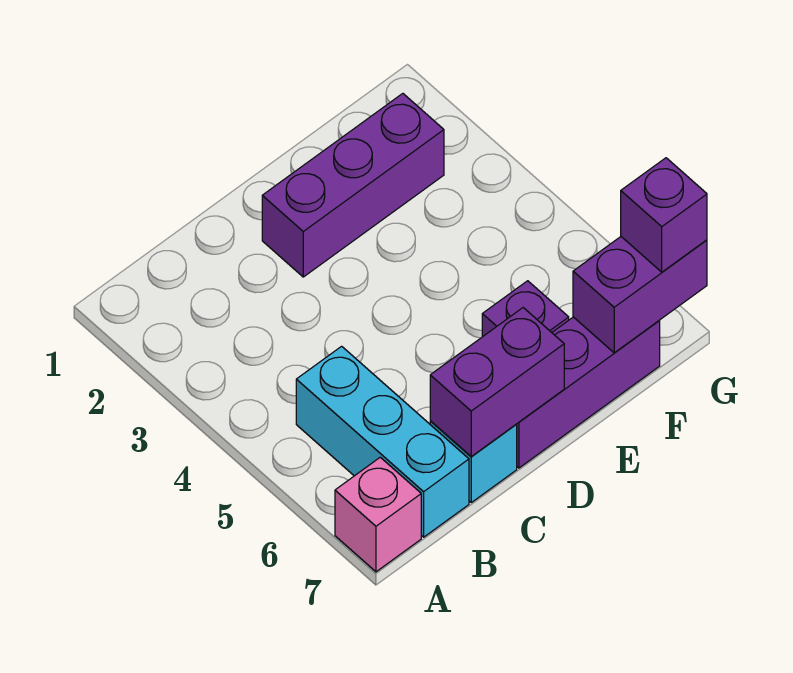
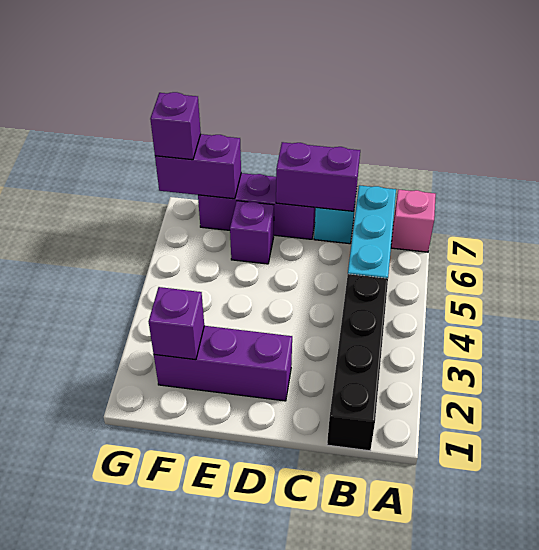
none -> black brick B1:B4 level 1
none -> purple brick F2 level 2

